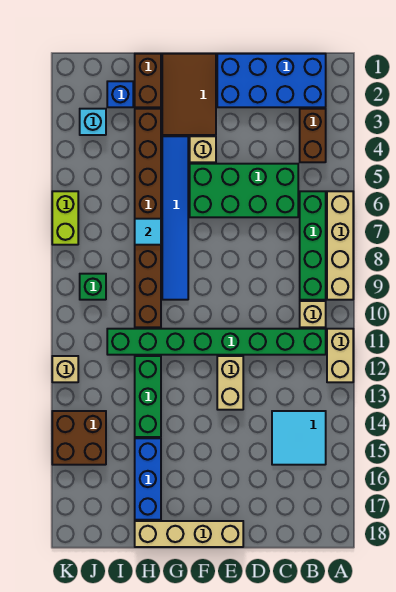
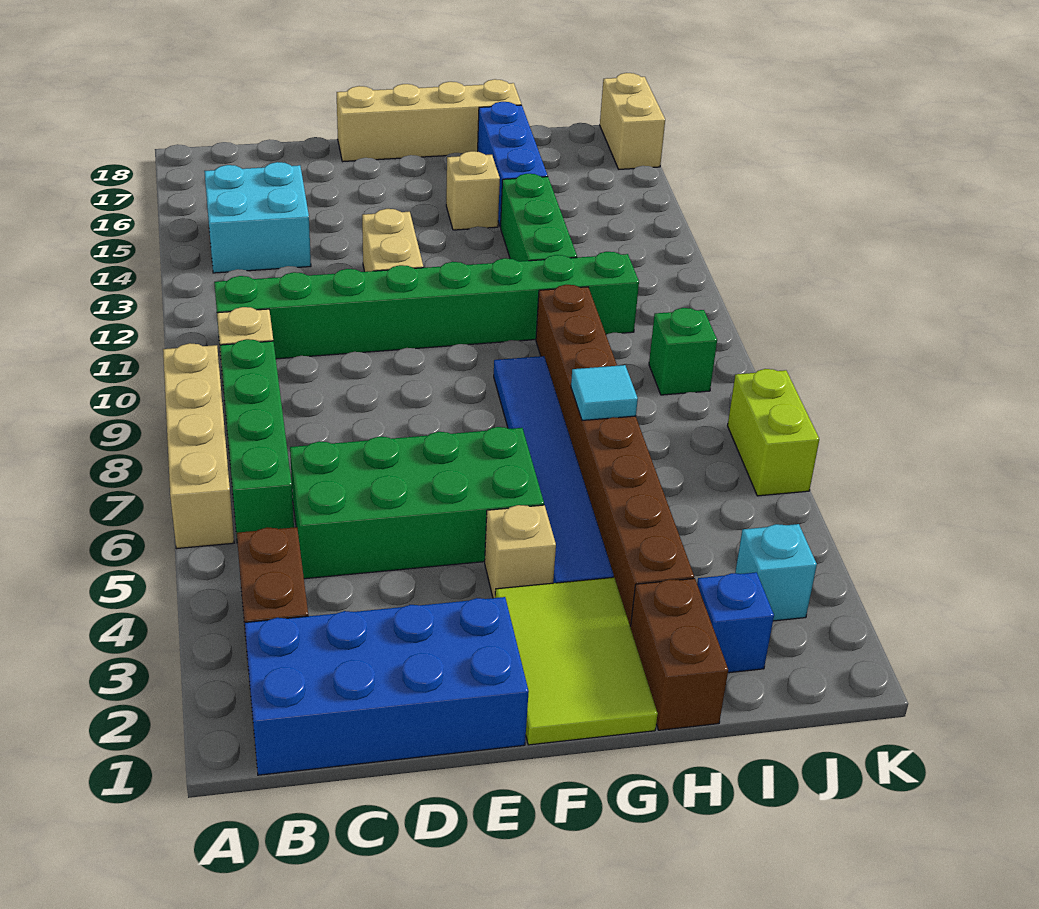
tan brick A11:A12 level 1 -> tan brick K17:K18 level 1
cyan tile B14:C15 level 1 -> cyan brick B14:C15 level 1
brown tile F1:G3 level 1 -> lime tile F1:G3 level 1
brown brick J14:K15 level 1 -> none
tan brick K12 level 1 -> tan brick G15 level 1

